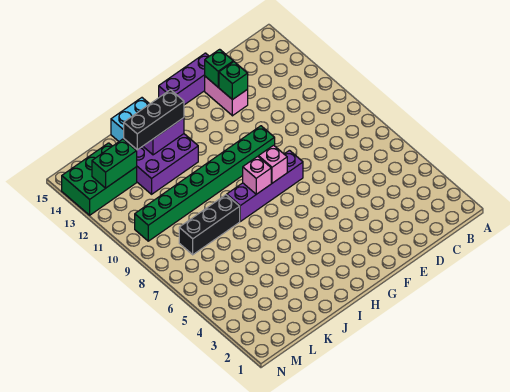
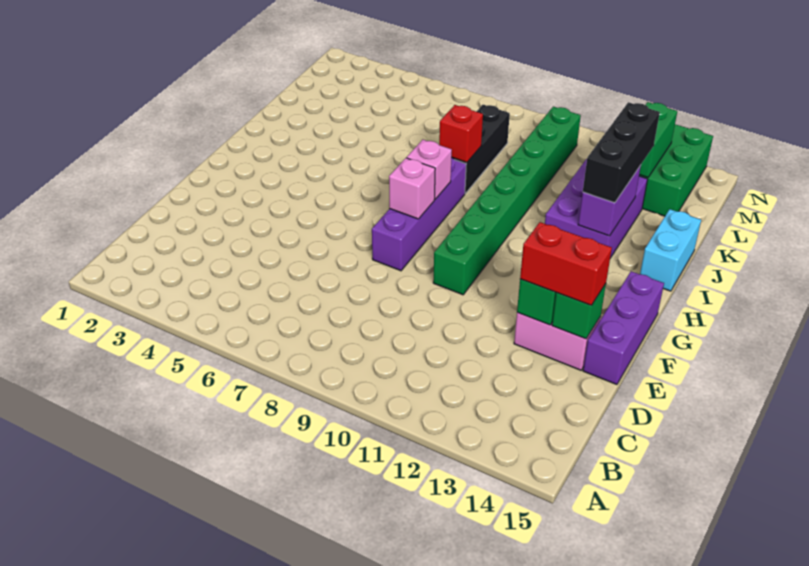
none -> red brick E13:E14 level 3
none -> red brick J8 level 2

